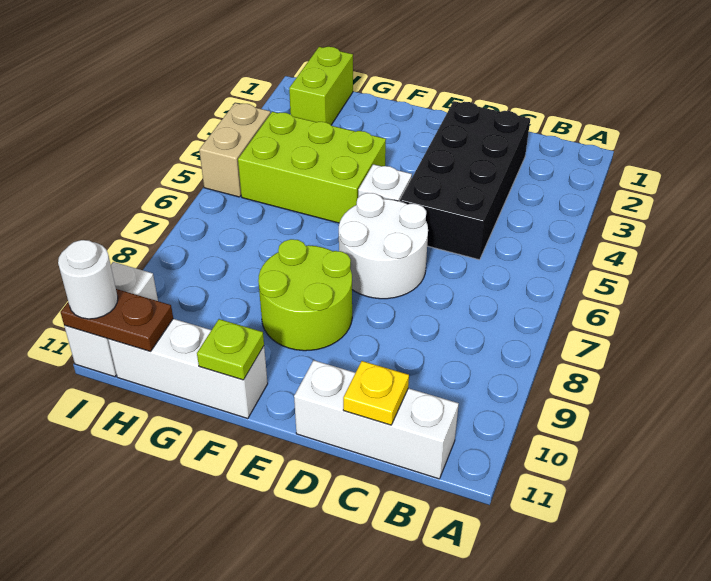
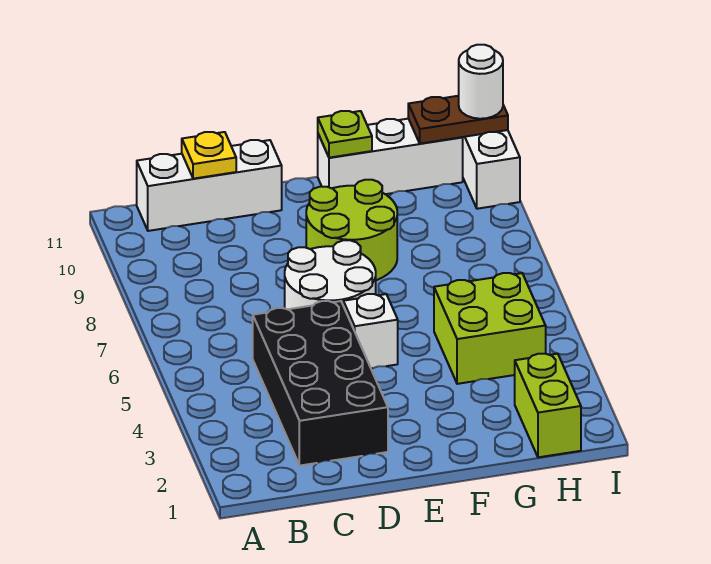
lime brick F4:H5 level 1 -> lime brick G4:H5 level 1
tan brick I4:I5 level 1 -> none

